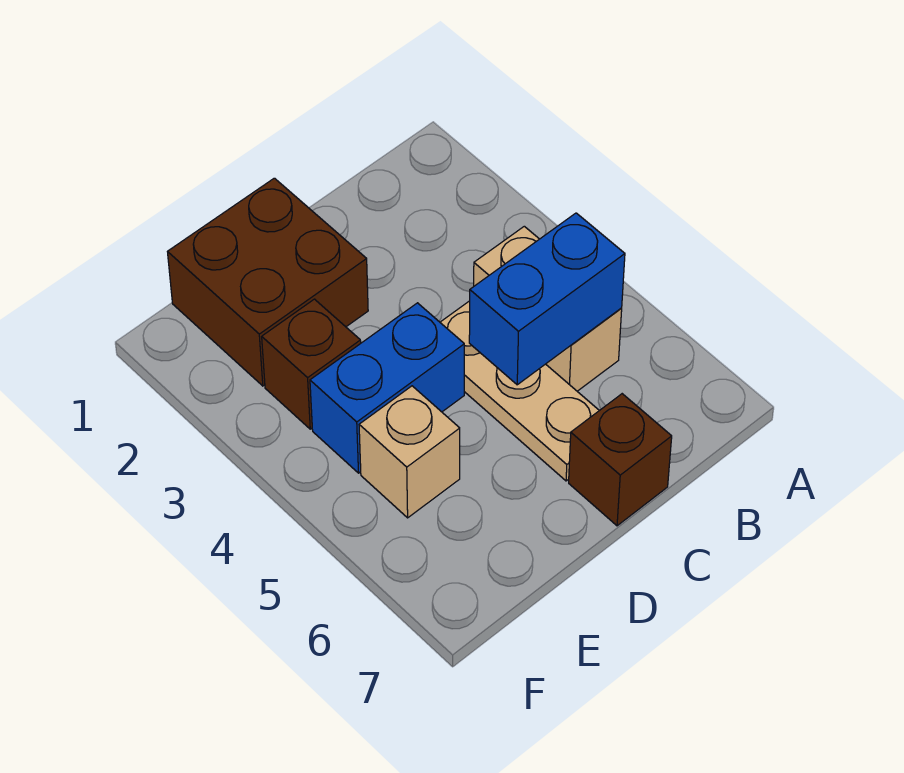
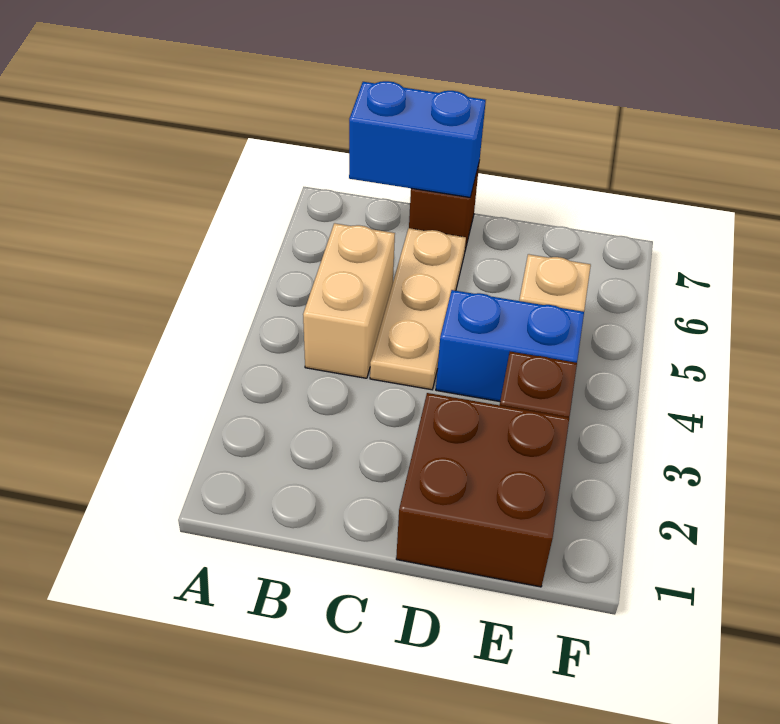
blue brick B5:C5 level 2 -> blue brick B7:C7 level 2

